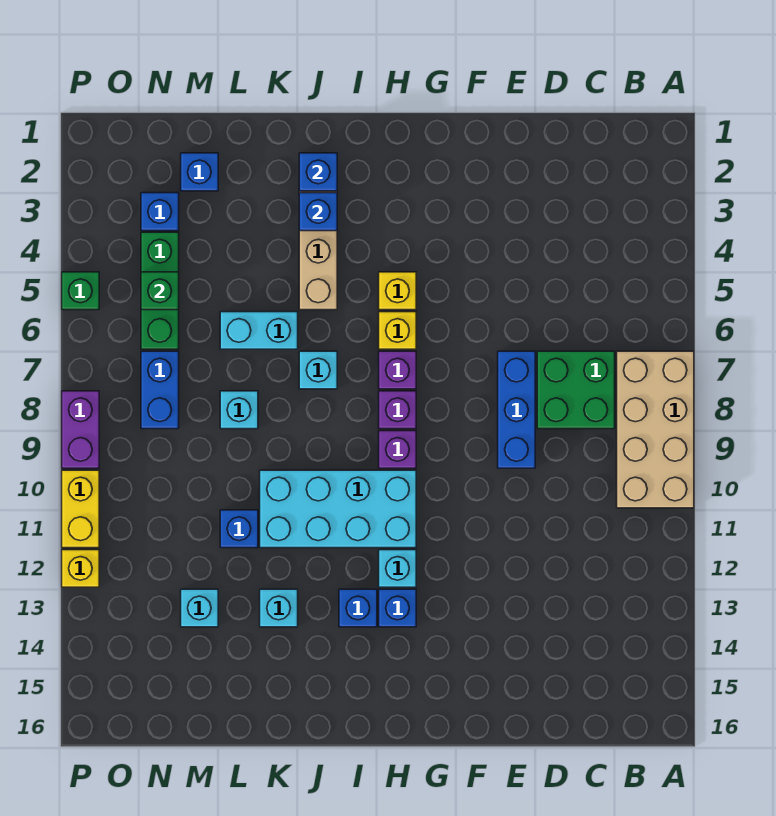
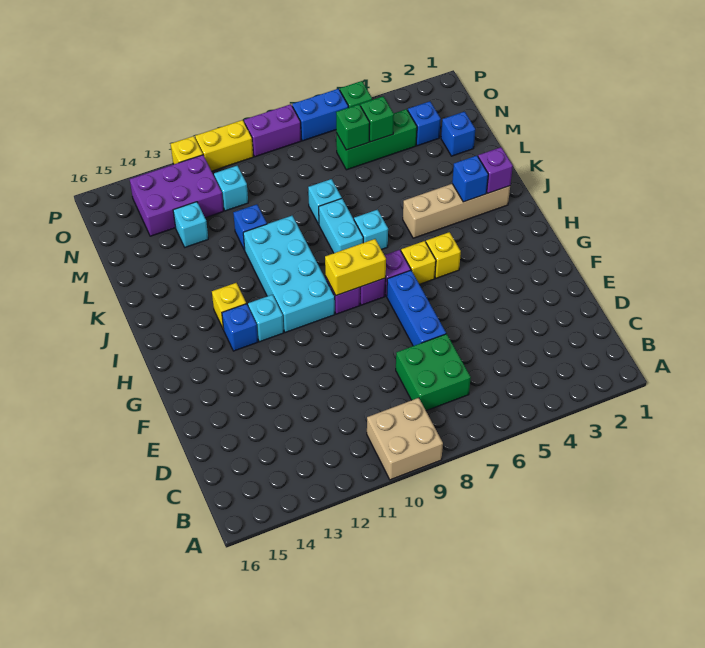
tan brick A7:B10 level 1 -> tan brick A9:B10 level 1
blue brick E7:E9 level 1 -> blue brick E7:G7 level 1
none -> yellow brick H8:H9 level 2
blue brick I13 level 1 -> yellow brick I13 level 1
blue brick J2 level 2 -> purple brick J2 level 2
cyan brick K6:L6 level 1 -> cyan brick J8:K8 level 1
cyan brick K13 level 1 -> cyan brick N11 level 1
none -> green brick N6 level 2
blue brick N7:N8 level 1 -> blue brick P6:P7 level 1
none -> purple brick N12:O14 level 1

